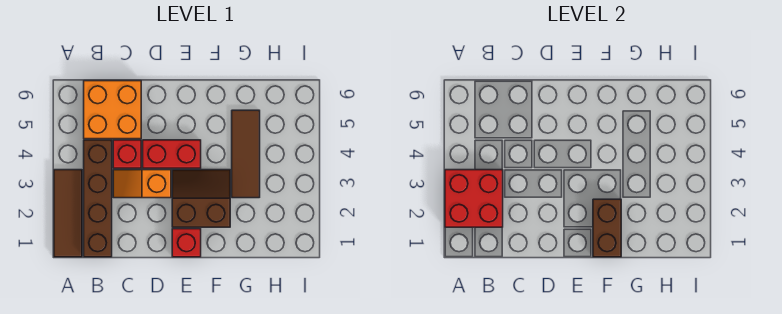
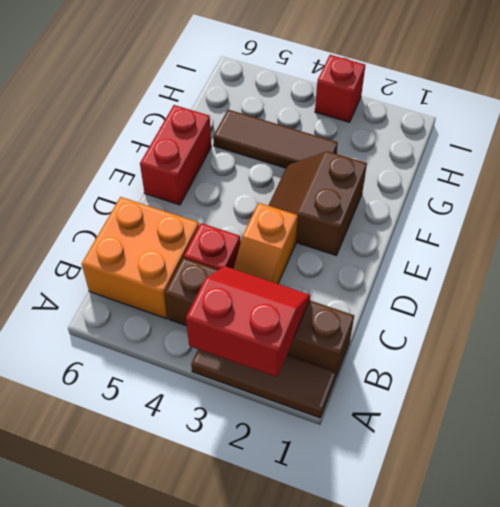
red brick A2:B3 level 2 -> red slope A2:B3 level 2 top A
red brick D4:E4 level 1 -> red brick E6:F6 level 1
red brick E1 level 1 -> red brick I3 level 1
brown brick F1:F2 level 2 -> none

